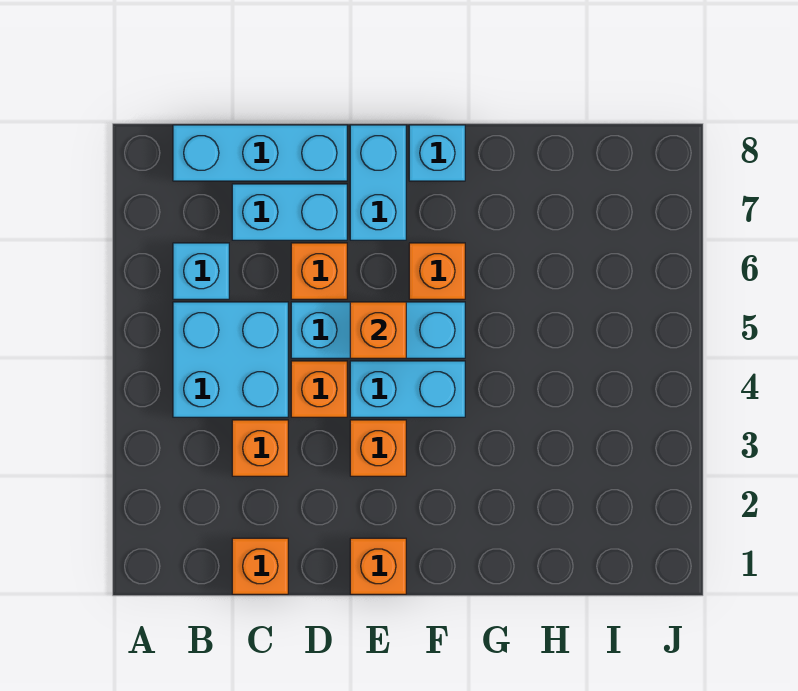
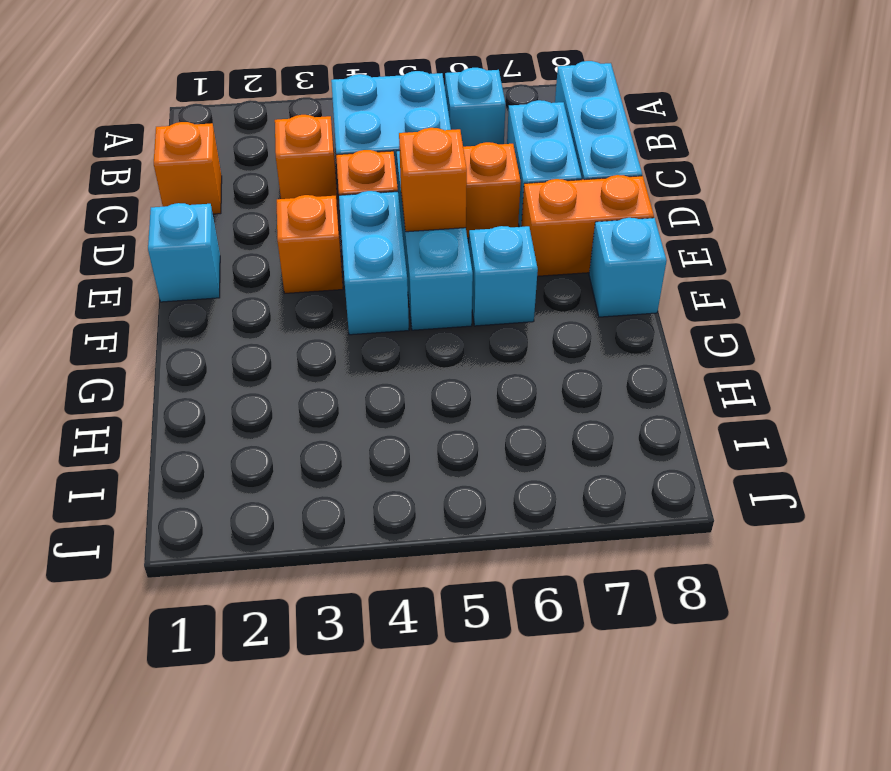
orange brick E1 level 1 -> cyan brick E1 level 1
cyan brick E7:E8 level 1 -> orange brick E7:E8 level 1
orange brick F6 level 1 -> cyan brick F6 level 1

